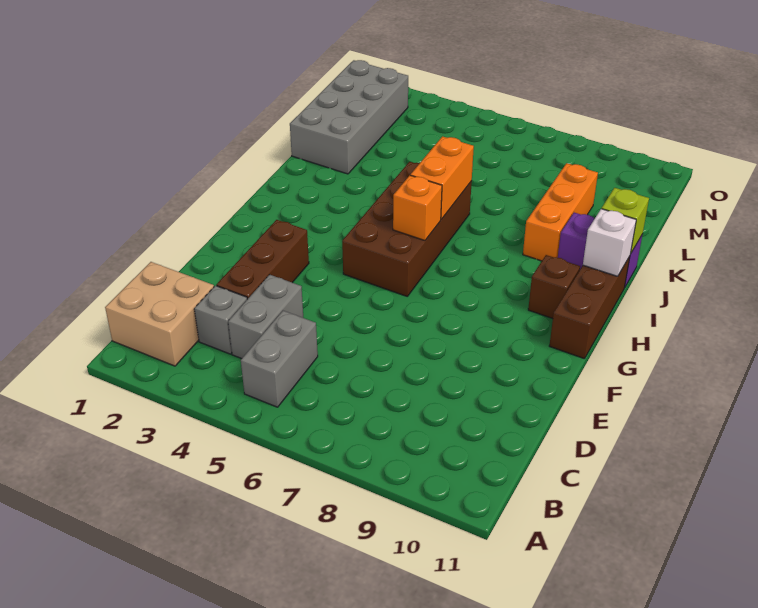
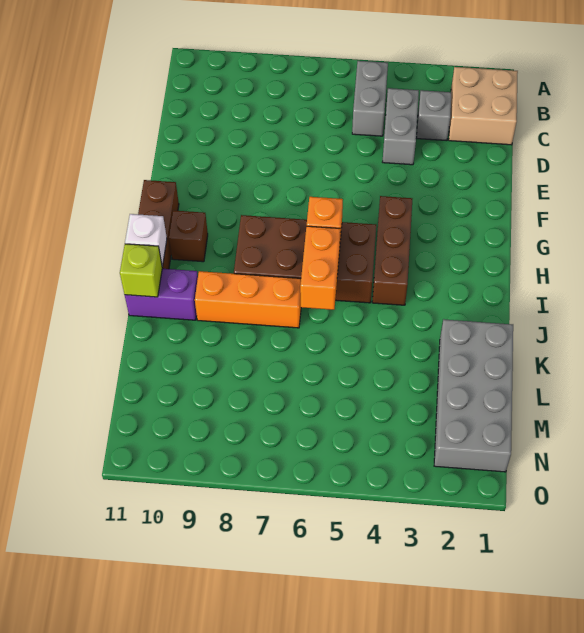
brown brick D3:F3 level 1 -> brown brick G4:I4 level 1
brown brick G5:J6 level 1 -> brown brick H5:I8 level 1
orange brick J9:L9 level 1 -> orange brick J7:J9 level 1

